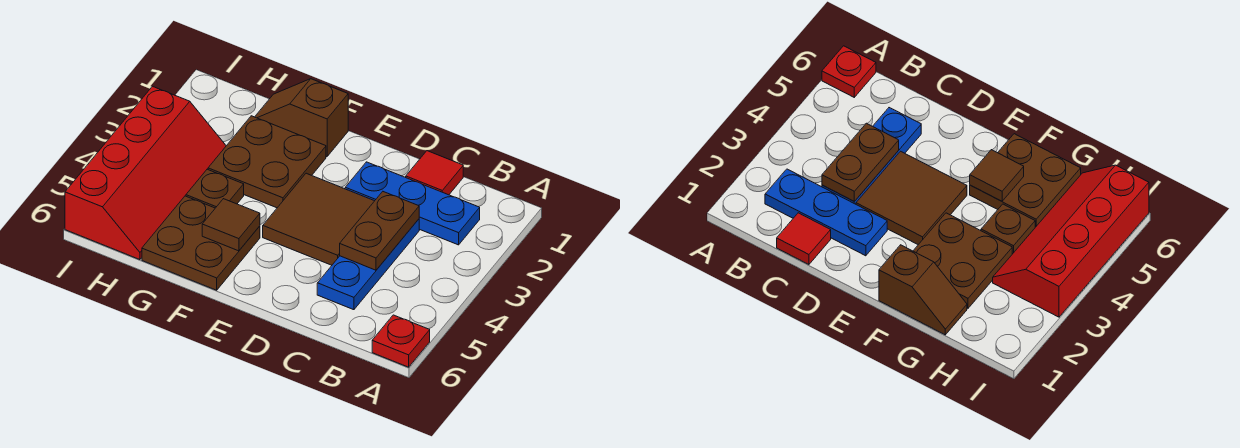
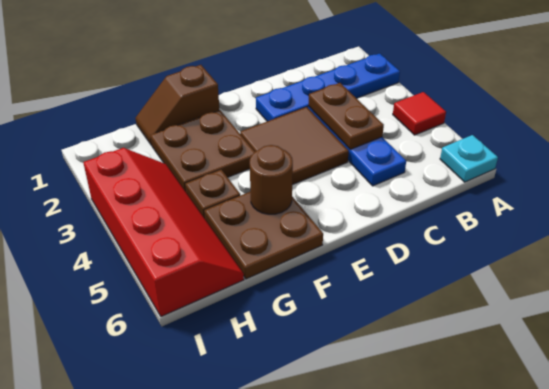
red plate A6 level 1 -> cyan plate A6 level 1
blue plate B2:D2 level 1 -> blue plate A2:D2 level 1
red tile C1 level 1 -> red tile A4 level 1
brown tile F5 level 2 -> brown round brick F5 level 2

